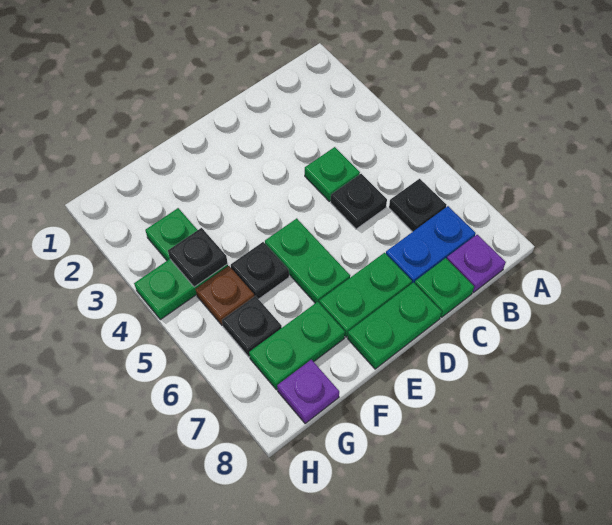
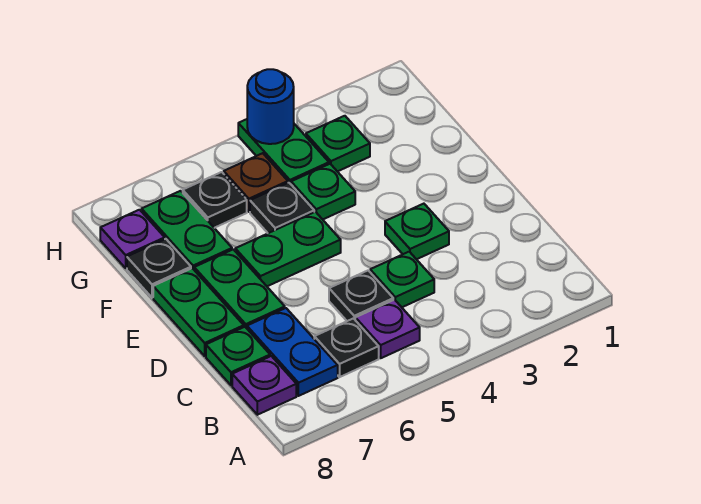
none -> purple plate B5 level 1
none -> green plate D3 level 1
none -> green plate F4 level 1
black plate G4 level 2 -> black plate F8 level 1
none -> blue round brick H4 level 2

